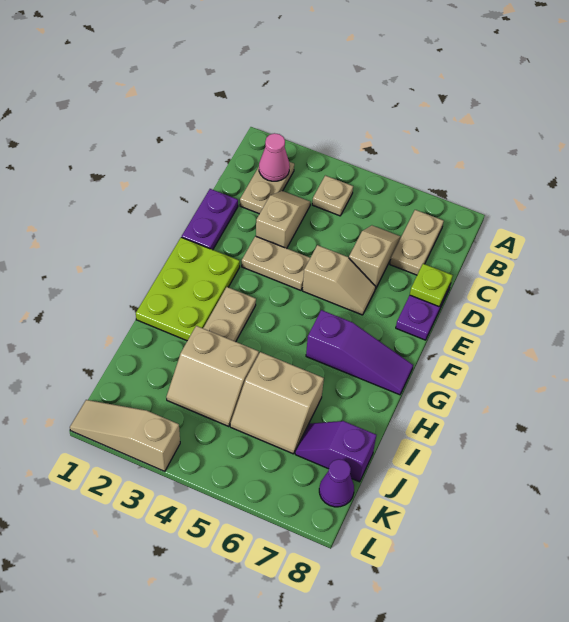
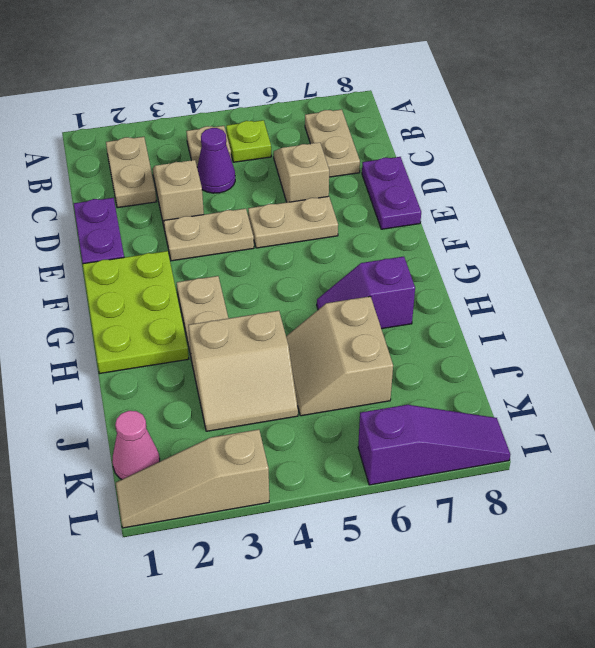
pink cone B2 level 2 -> pink cone K1 level 1
lime plate D8 level 2 -> lime plate B5 level 1
tan slope E5:E6 level 1 top 5 -> tan plate E5:E6 level 1
purple slope G6:G8 level 1 top 6 -> purple slope L6:L8 level 1 top 6
tan slope I5:J6 level 1 top I -> tan slope I5:J6 level 1 top 6
purple slope J7:J8 level 1 top 8 -> purple slope H6:H7 level 1 top 7
purple cone K8 level 1 -> purple cone C4 level 1

